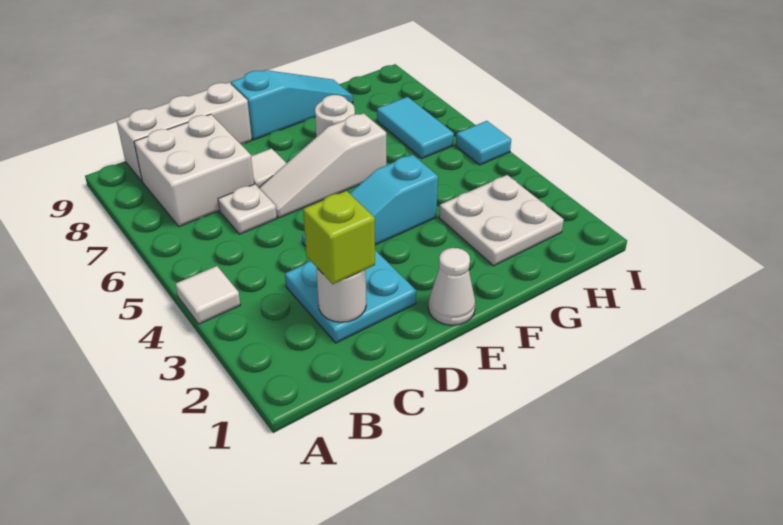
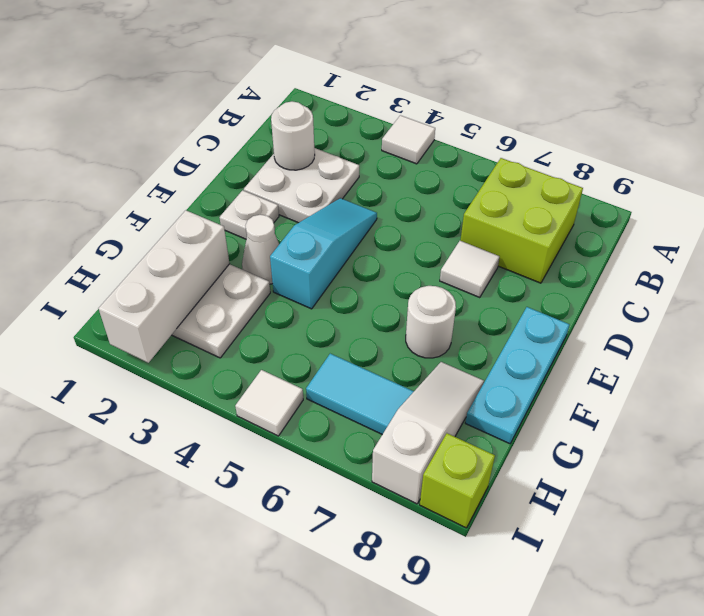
white brick B7:C8 level 1 -> lime brick B7:C8 level 1
white brick B9:D9 level 1 -> white brick G2:I2 level 2
cyan plate C2:D3 level 1 -> white plate C2:D3 level 1
lime brick C2 level 3 -> lime brick I9 level 1
white plate C6 level 1 -> white plate E2 level 1
white slope D6:F6 level 1 top F -> white slope G8:I8 level 1 top I
white cone E1 level 1 -> white cone F3 level 1
cyan slope E9:G9 level 1 top E -> cyan plate E9:G9 level 1
cyan tile I5 level 1 -> white tile I5 level 1

